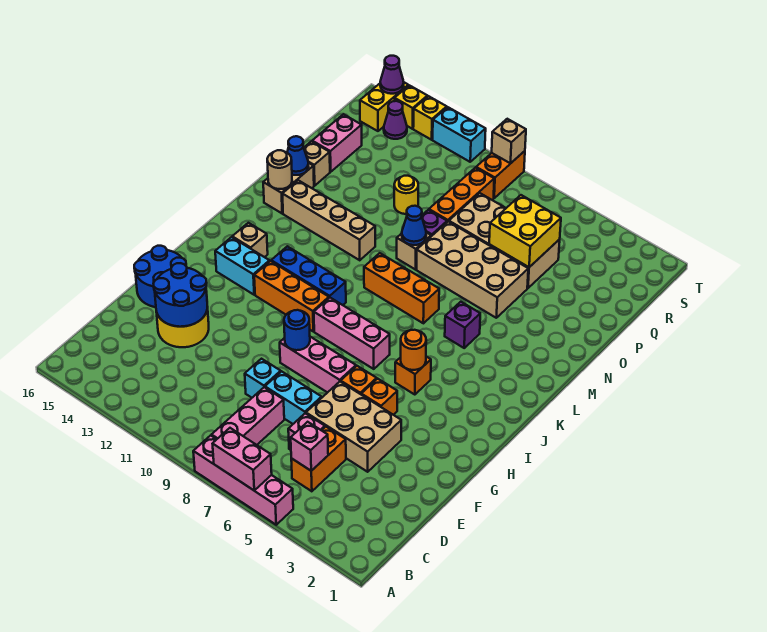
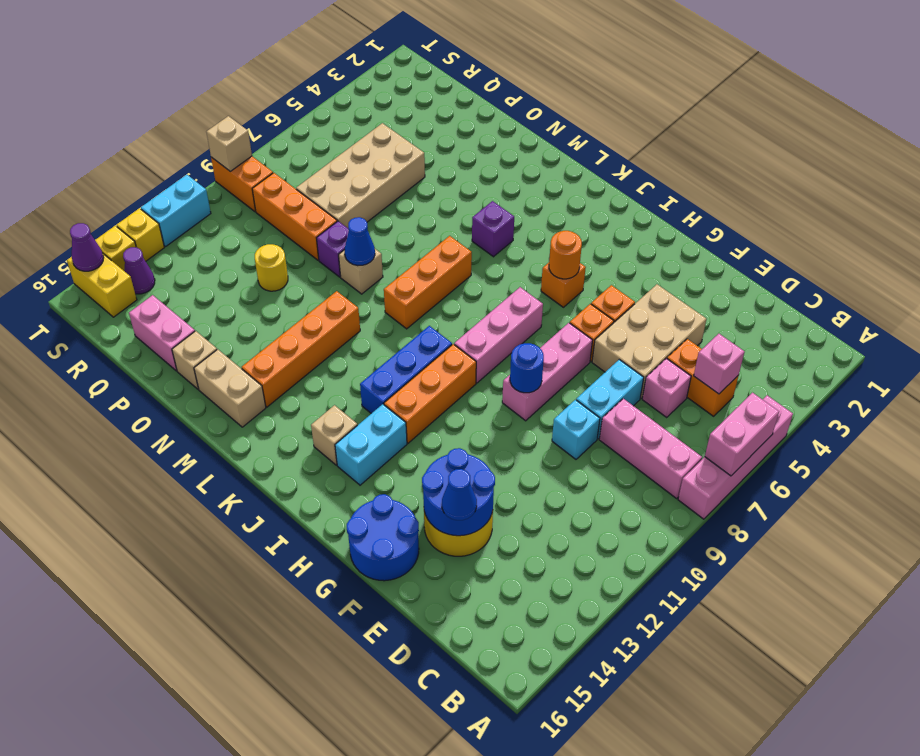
tan brick M11:M14 level 1 -> orange brick M11:M14 level 1
tan round brick M15 level 2 -> none
tan brick N5:O8 level 1 -> none
blue cone N15 level 2 -> blue cone E14 level 3
yellow brick P5:Q6 level 2 -> none

